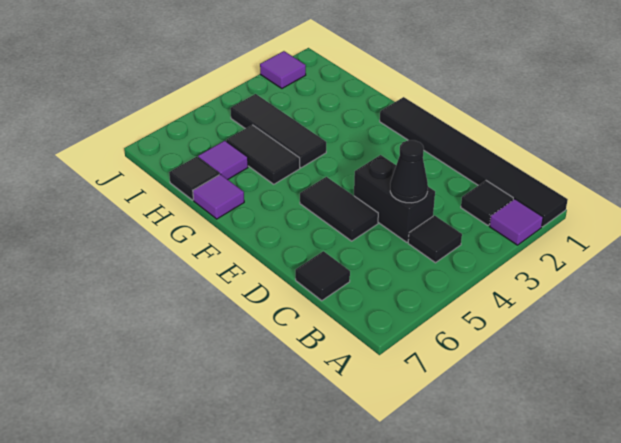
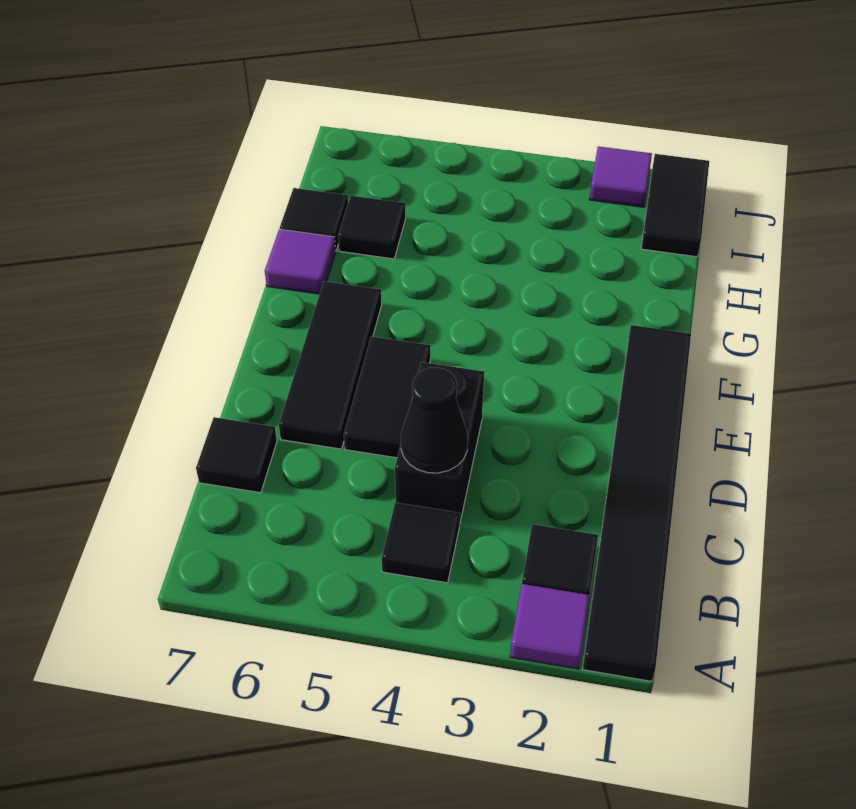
black tile G4:I4 level 1 -> black tile D6:F6 level 1
black tile G5:H5 level 1 -> black tile I1:J1 level 1
purple tile H6 level 1 -> black tile H6 level 1

